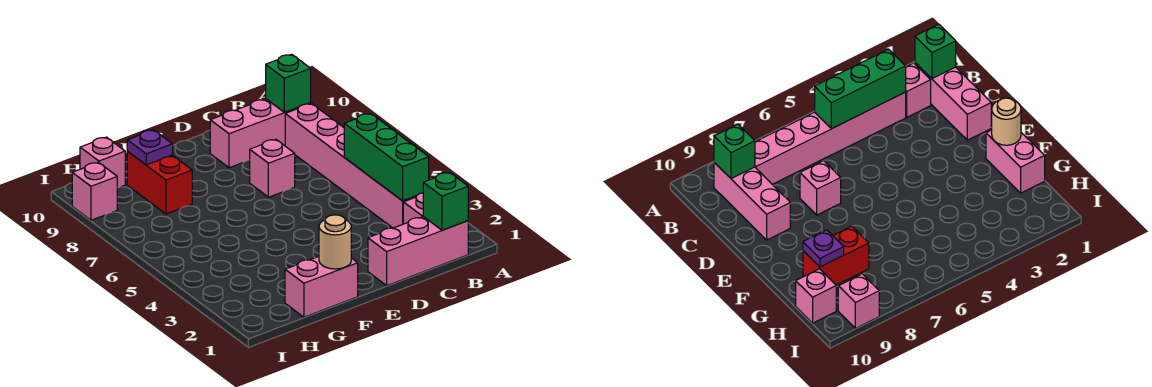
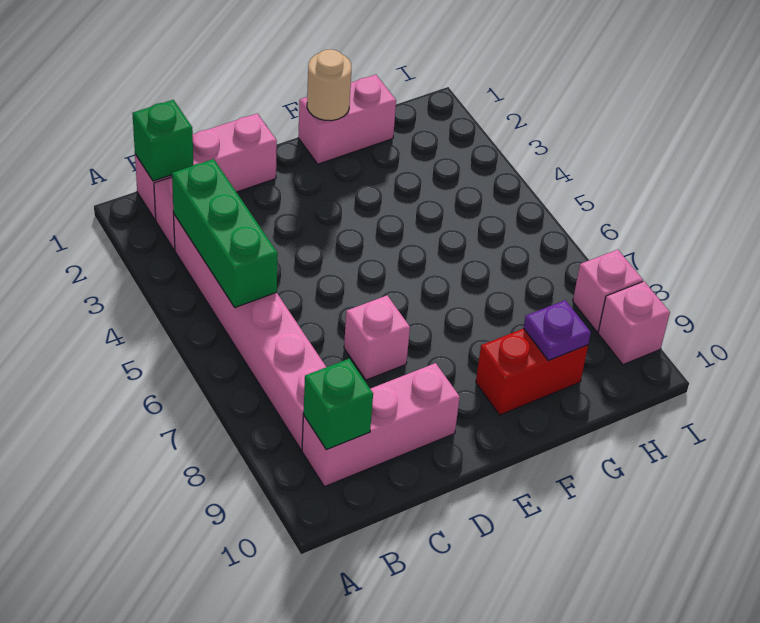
red brick G8:G9 level 1 -> red brick F9:G9 level 1
pink brick H10 level 1 -> pink brick I8 level 1

